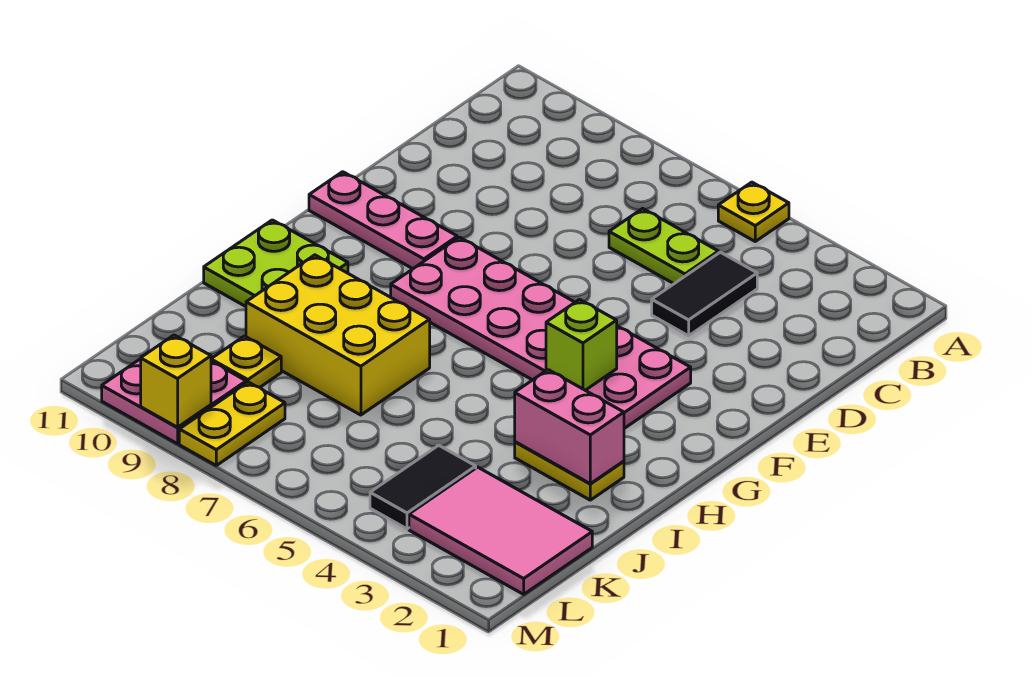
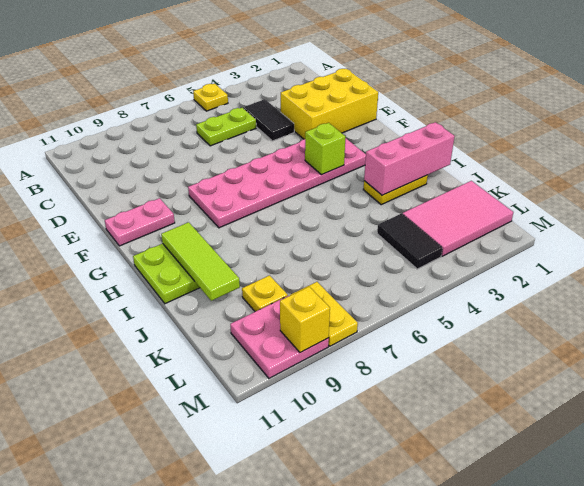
pink plate F9:F11 level 1 -> pink plate F10:F11 level 1
none -> lime tile H10:J10 level 2
pink brick I2:I3 level 2 -> pink brick I1:I3 level 2
yellow brick I7:J9 level 1 -> yellow brick D1:E3 level 1

